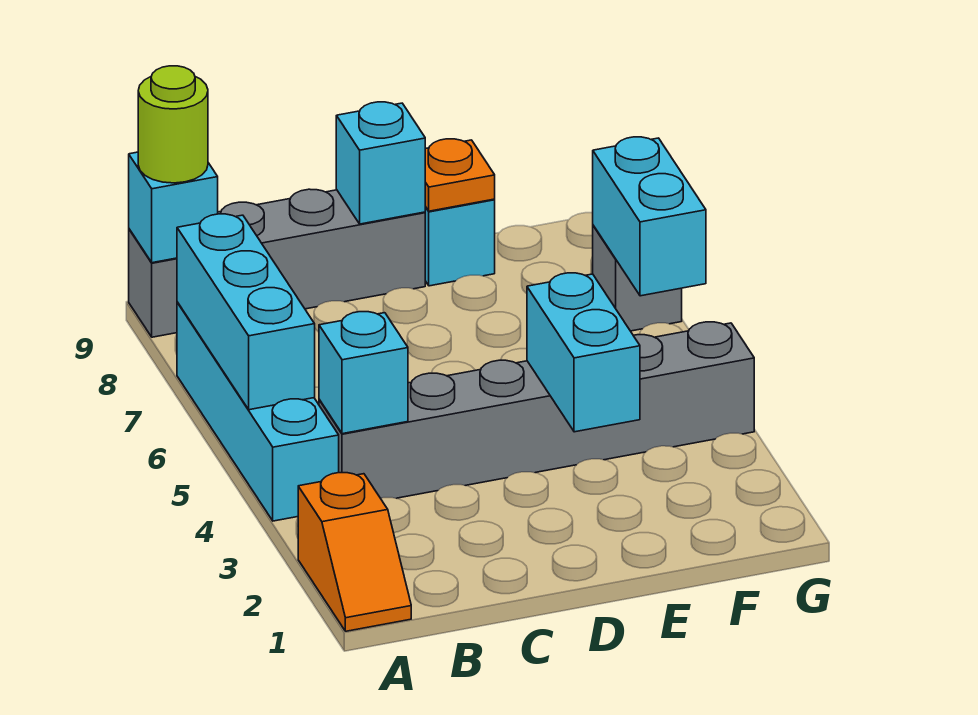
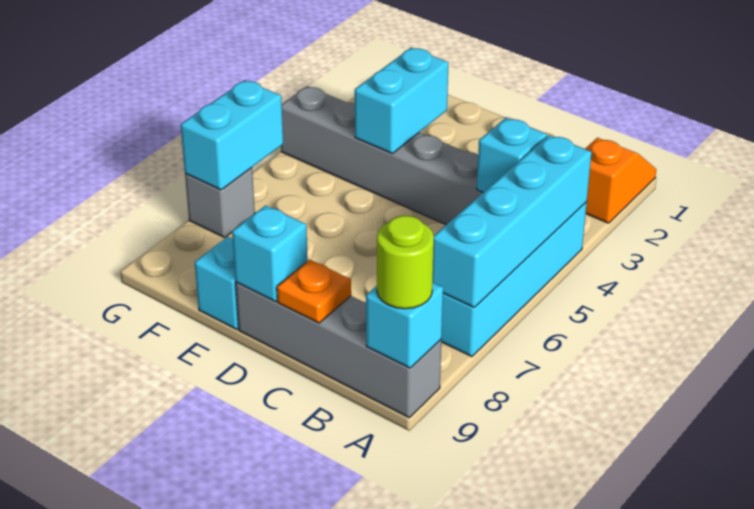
cyan brick A5:A7 level 2 -> cyan brick A4:A7 level 2
orange plate E9 level 2 -> orange plate C9 level 2

